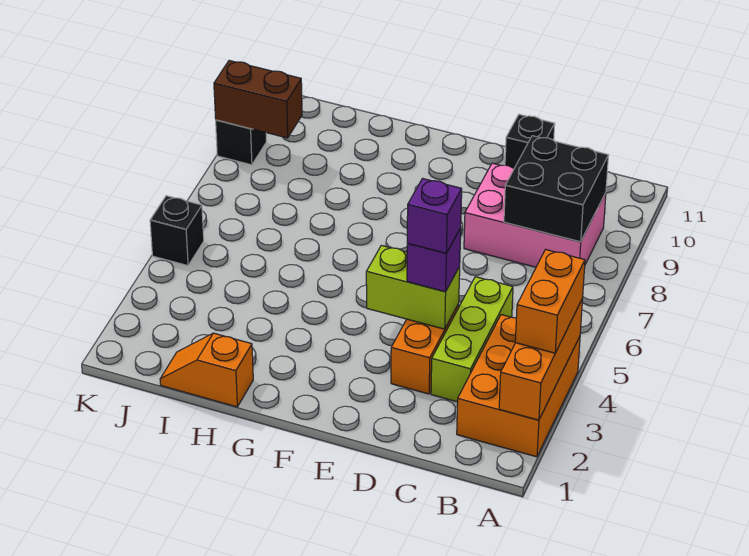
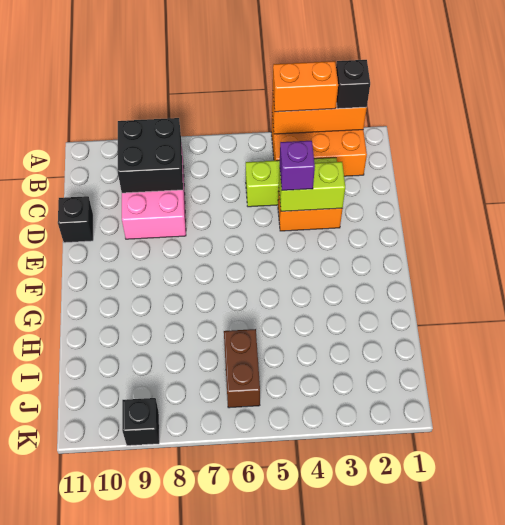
lime brick D4:E4 level 2 -> lime brick D3:D4 level 2
purple brick D4 level 4 -> none
orange slope H1:I1 level 1 top H -> none
brown brick J9:K9 level 2 -> brown brick I6:J6 level 1
black brick K5 level 1 -> black brick A2 level 3

